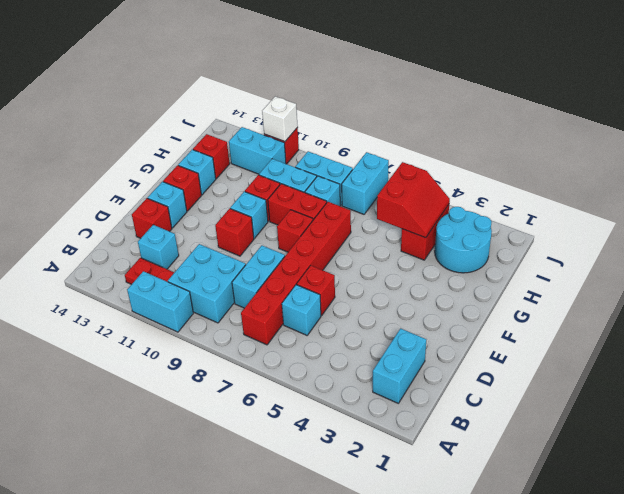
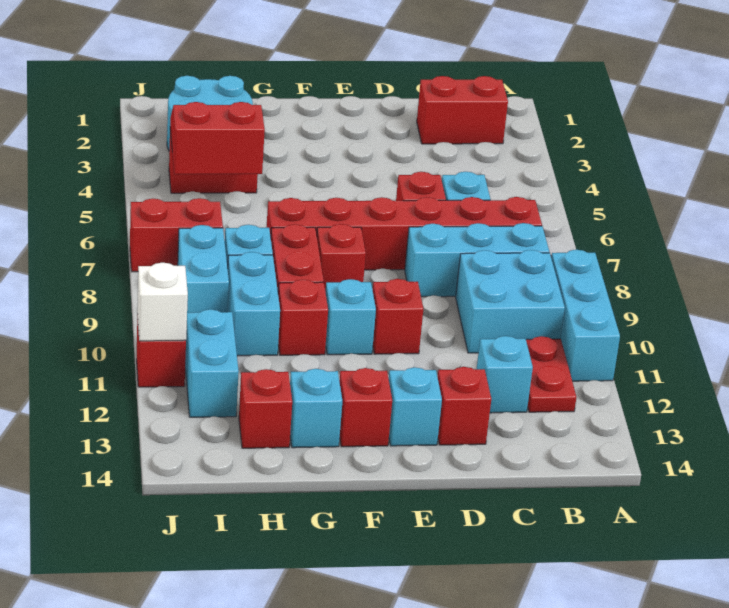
cyan brick A10:A11 level 1 -> cyan brick A9:A11 level 1
cyan brick B2:C2 level 1 -> red brick B2:C2 level 1
cyan brick C8:D8 level 1 -> cyan brick B8:D8 level 1
cyan brick I7:J7 level 1 -> red brick I7:J7 level 1

